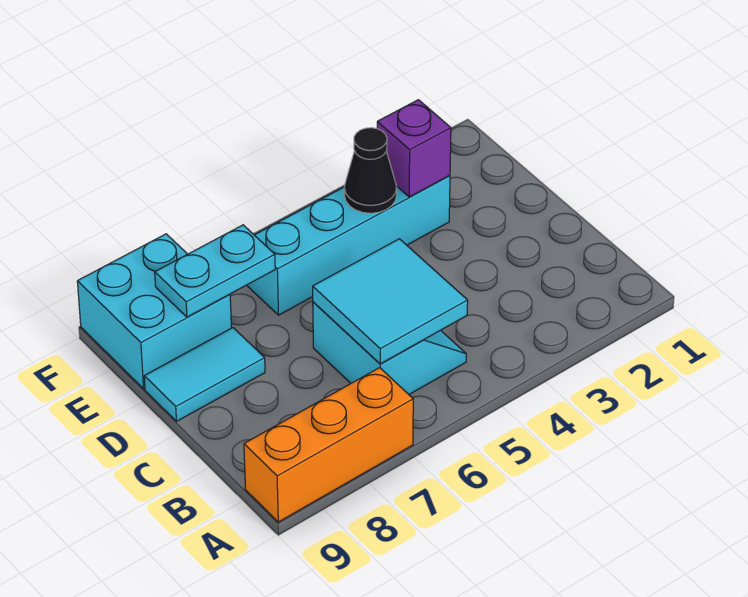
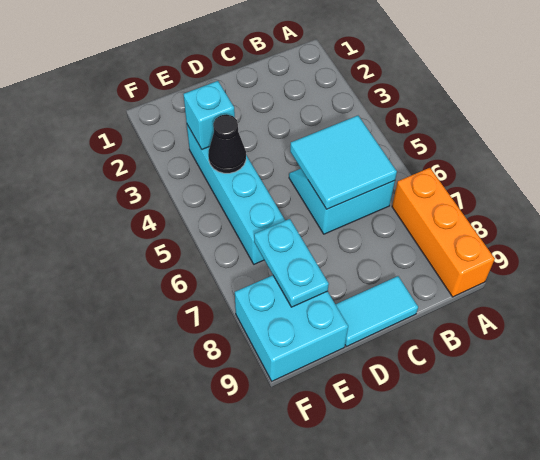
cyan tile D8:D9 level 1 -> cyan tile C9:D9 level 1
purple brick E3 level 2 -> cyan brick E3 level 2

